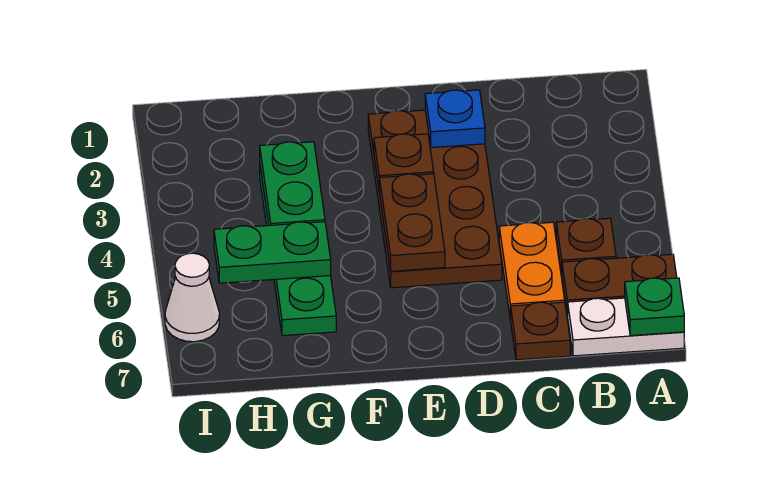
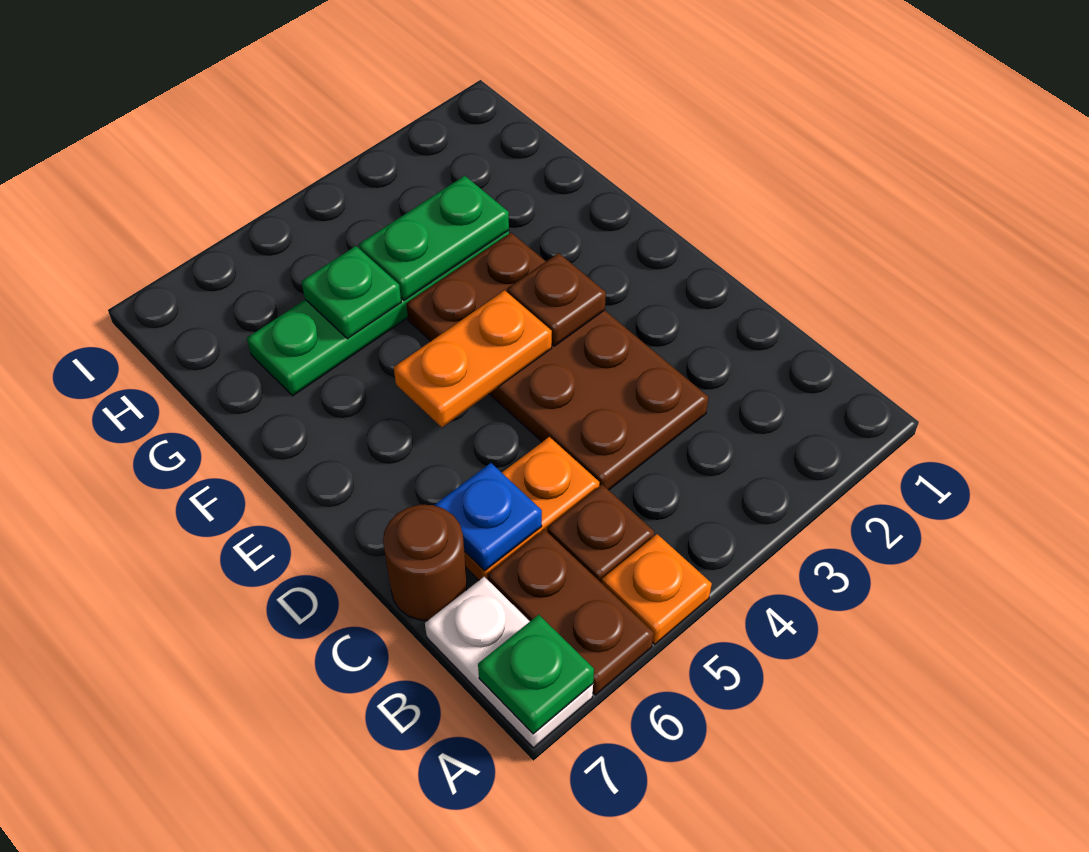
none -> orange plate A5 level 1
brown plate C7 level 1 -> brown round brick C7 level 1
brown plate D2:E5 level 1 -> brown plate C3:F4 level 1
blue plate D2 level 2 -> blue plate C6 level 2
brown plate E4:E5 level 2 -> orange plate E4:E5 level 2
green plate G5:H5 level 2 -> green plate G5 level 2
white cone I6 level 1 -> none

